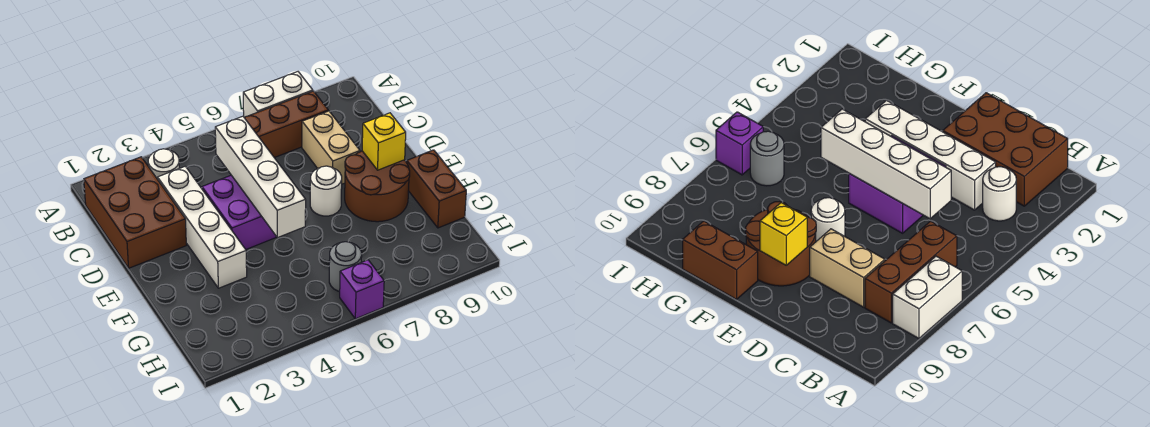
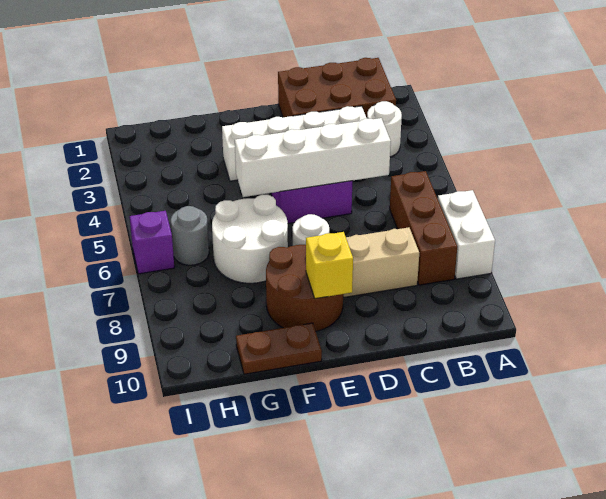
none -> white round brick F6:G7 level 1
brown brick F10:G10 level 1 -> brown plate F10:G10 level 1

